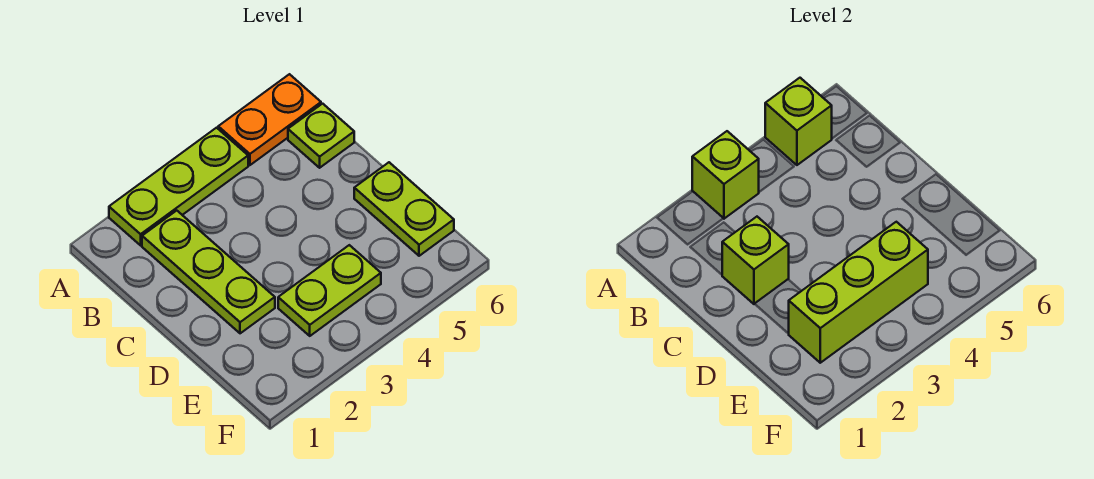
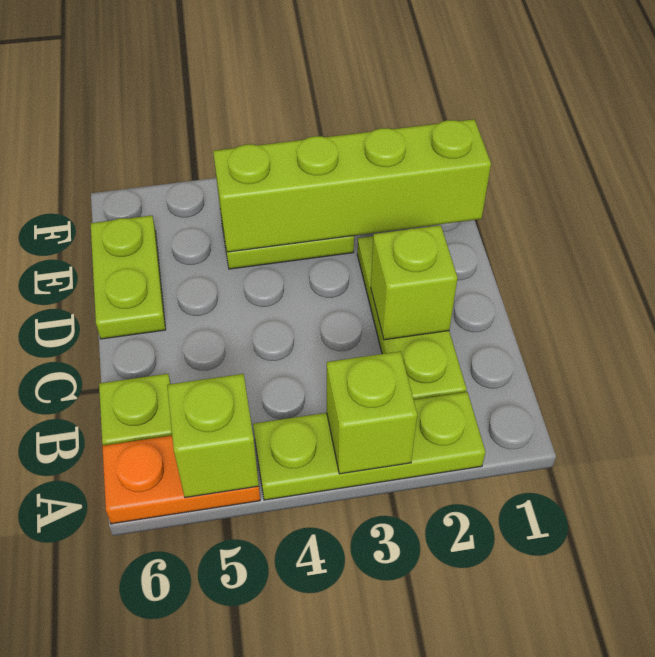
lime brick E2:E4 level 2 -> lime brick E1:E4 level 2

